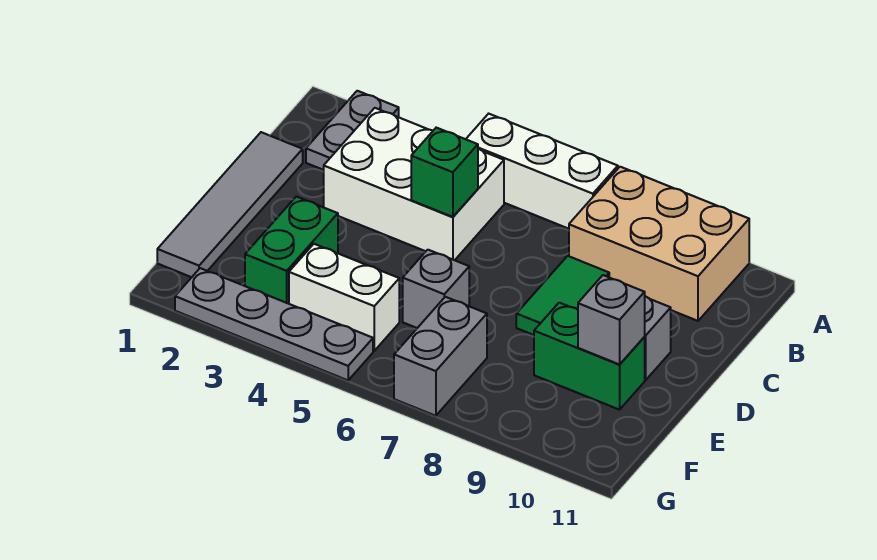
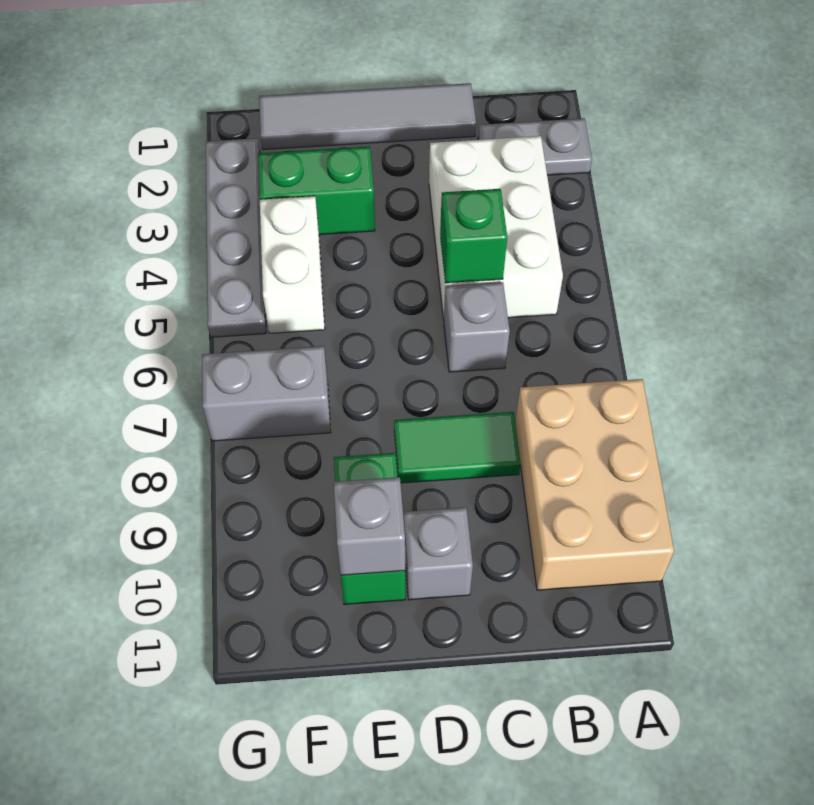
white brick A5:A7 level 1 -> none
grey brick E6 level 1 -> grey brick C6 level 1

